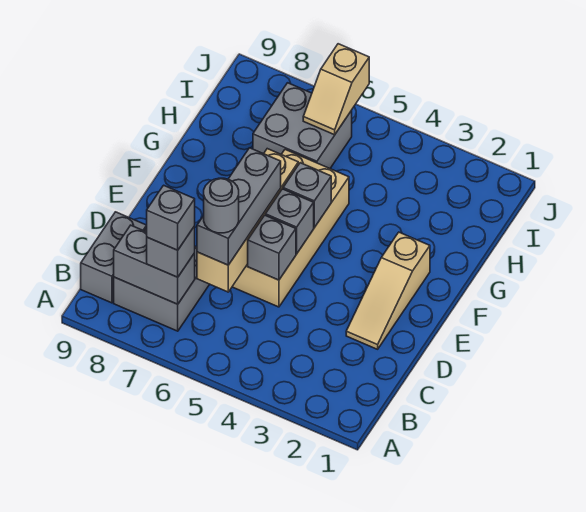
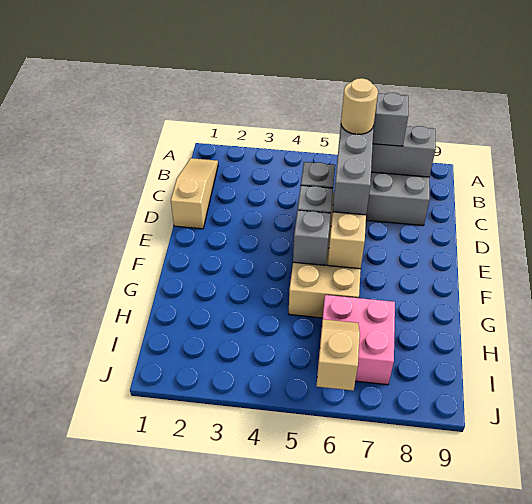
grey brick B7 level 4 -> none
grey brick B9:C9 level 1 -> none
grey round brick C6 level 4 -> tan round brick C6 level 4
tan slope D2:F2 level 1 top F -> tan slope B1:D1 level 1 top D
grey brick H6:I7 level 1 -> pink brick H6:I7 level 1

